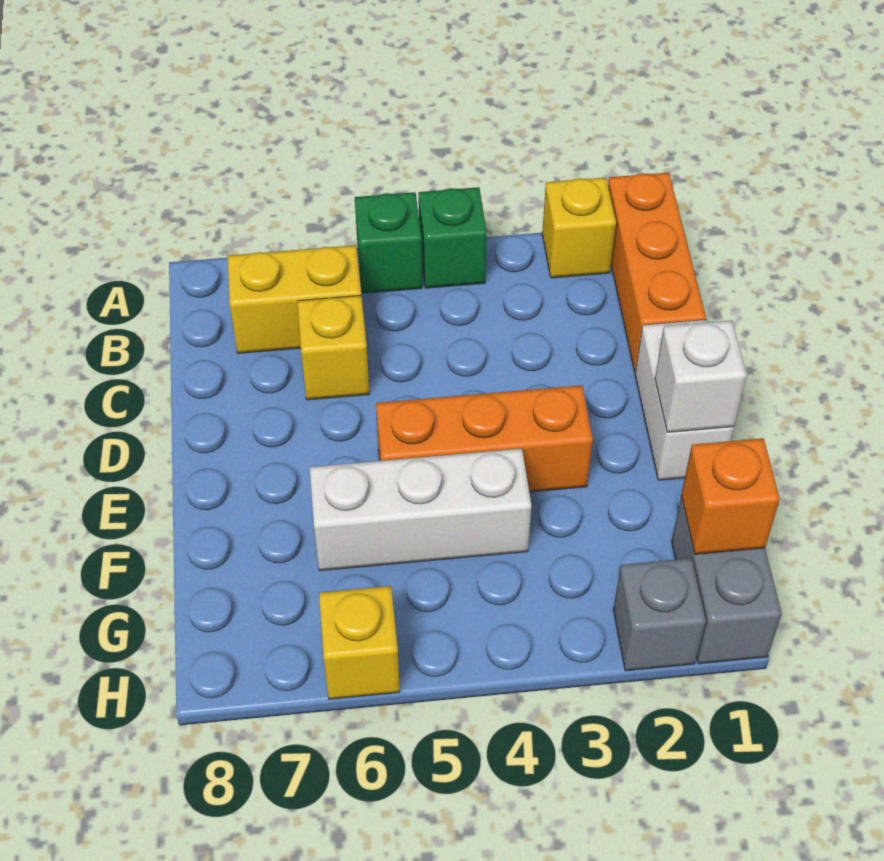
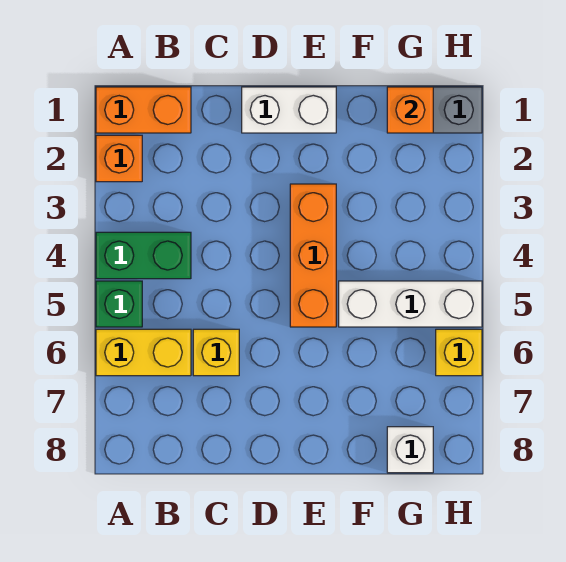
orange brick A1:C1 level 1 -> orange brick A1:B1 level 1
yellow brick A2 level 1 -> orange brick A2 level 1
green brick A4 level 1 -> green brick A4:B4 level 1
yellow brick B6:B7 level 1 -> yellow brick A6:B6 level 1
white brick E1 level 2 -> white brick G8 level 1
white brick F4:F6 level 1 -> white brick F5:H5 level 1
grey brick H2 level 1 -> none

